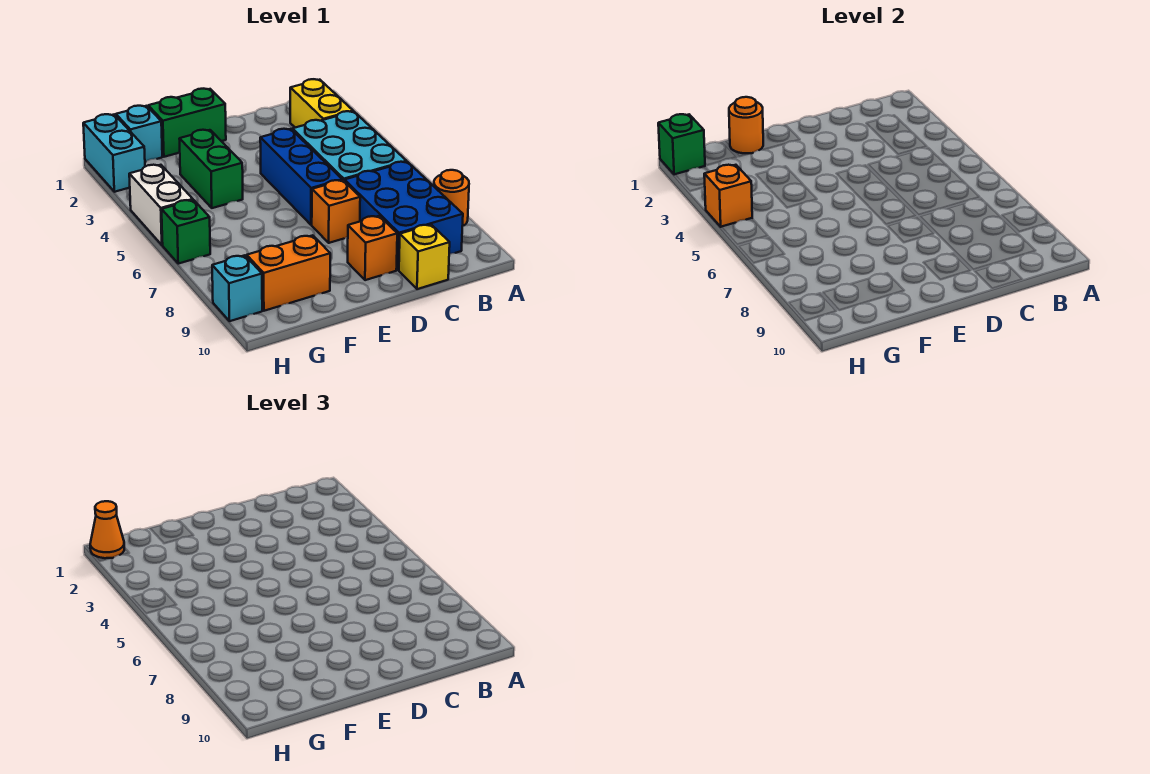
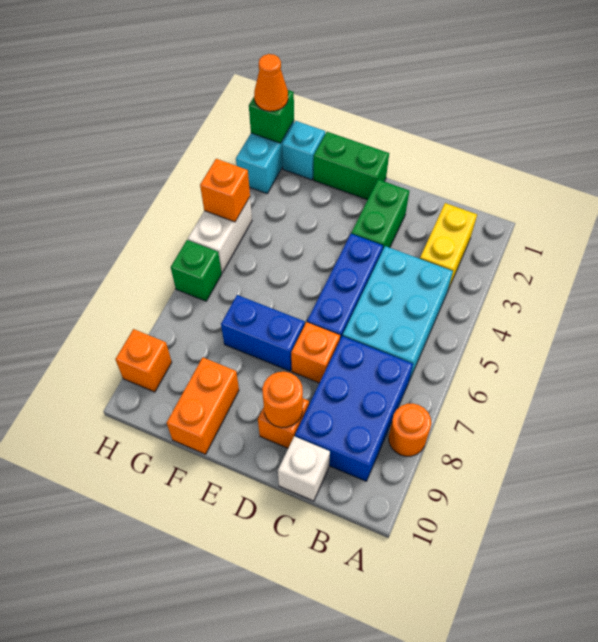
yellow brick C10 level 1 -> white brick C10 level 1
none -> blue brick E7:F7 level 1
orange round brick F1 level 2 -> orange round brick D9 level 2
green brick F3:F4 level 1 -> green brick D2:D3 level 1
orange brick F9:G9 level 1 -> orange brick F9:F10 level 1
cyan brick H9 level 1 -> orange brick H9 level 1

